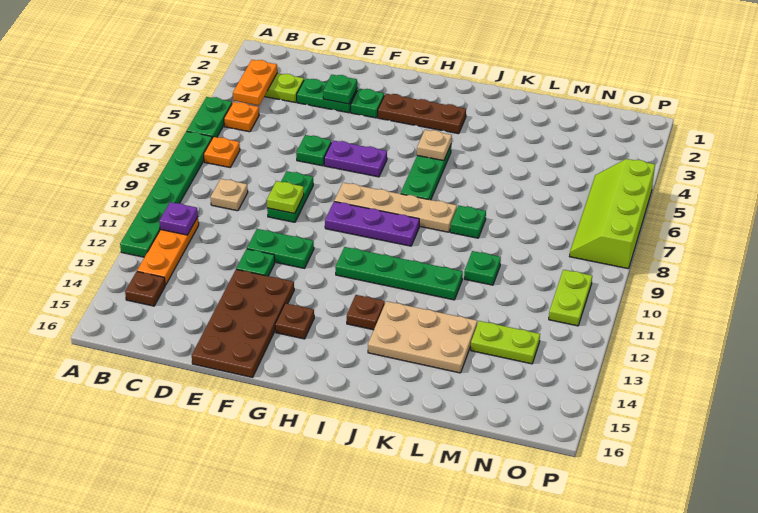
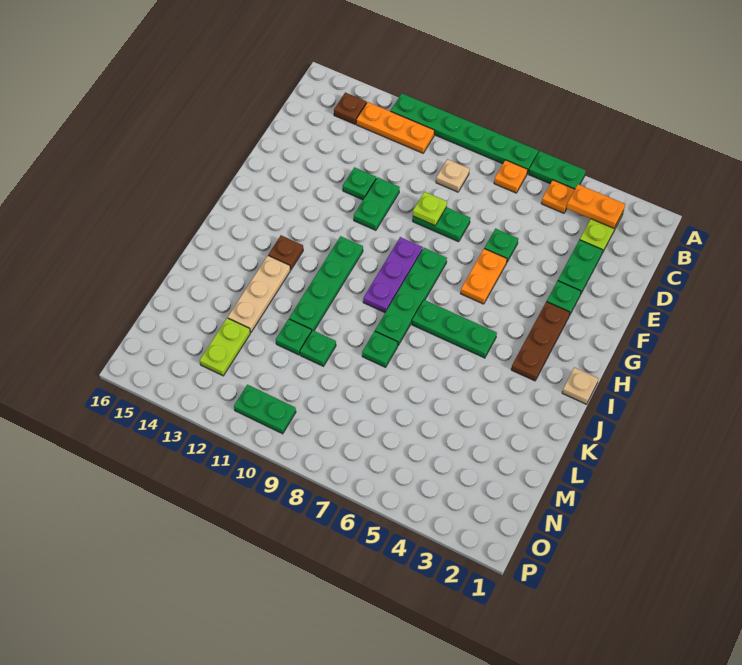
purple plate B11 level 2 -> none
green plate E3 level 2 -> green plate L11 level 1
brown plate E13:F16 level 1 -> none
purple plate F6:G6 level 1 -> orange plate F6:G6 level 1
tan plate G8:J8 level 1 -> green plate G8:J8 level 1
brown plate G14 level 1 -> none
tan plate I5 level 2 -> tan plate I1 level 1
tan plate J13:L14 level 1 -> tan plate J13:L13 level 1
lime slope O5:P8 level 1 top P -> none
lime plate O10:O11 level 1 -> green plate O10:O11 level 1

